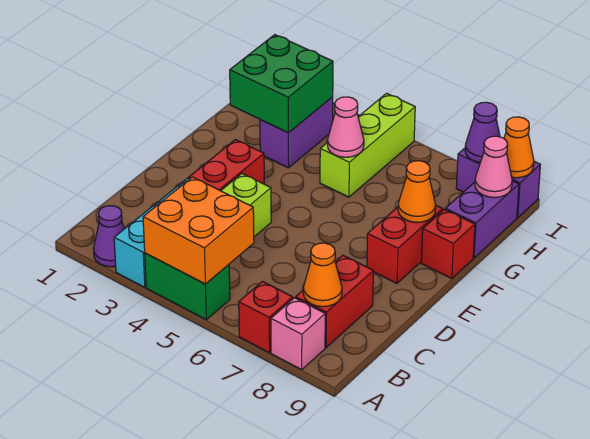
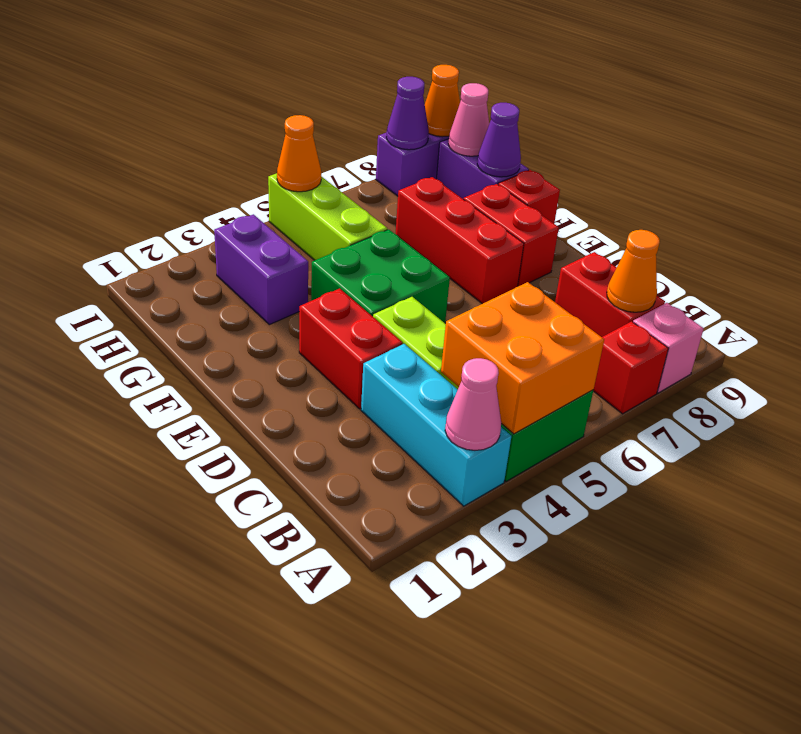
purple cone A2 level 1 -> purple cone G9 level 2
none -> red brick E7:G7 level 1
orange cone F8 level 2 -> orange cone I5 level 2
green brick G2:H3 level 2 -> green brick E4:F5 level 1
pink cone G5 level 2 -> pink cone A3 level 2

